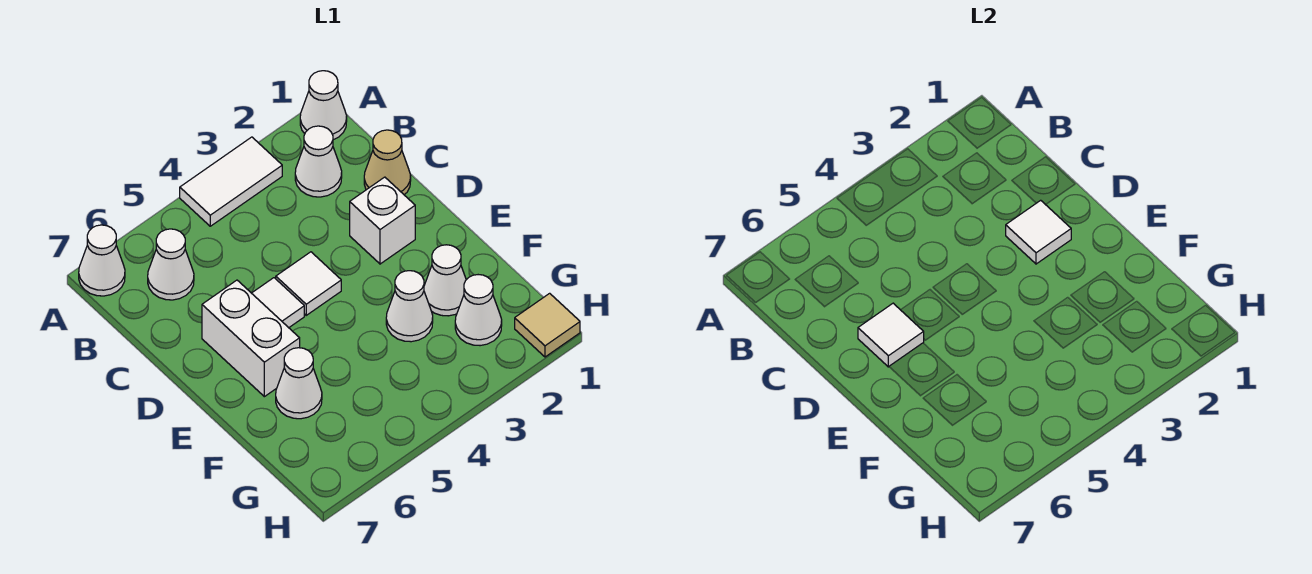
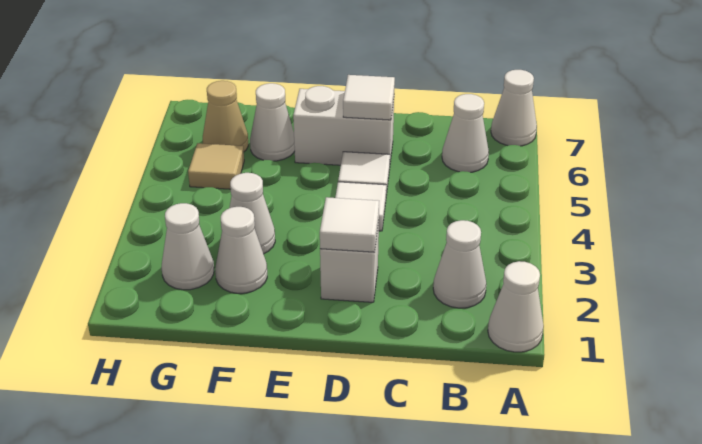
white tile A3:A4 level 1 -> none
tan cone C1 level 1 -> tan cone G6 level 1
tan tile H1 level 1 -> tan tile G5 level 1

